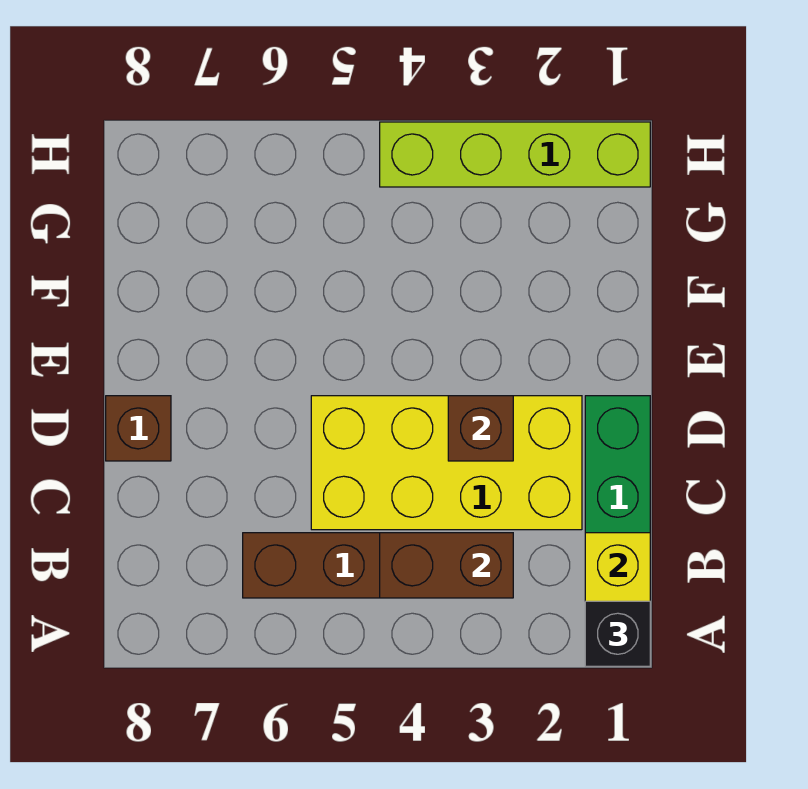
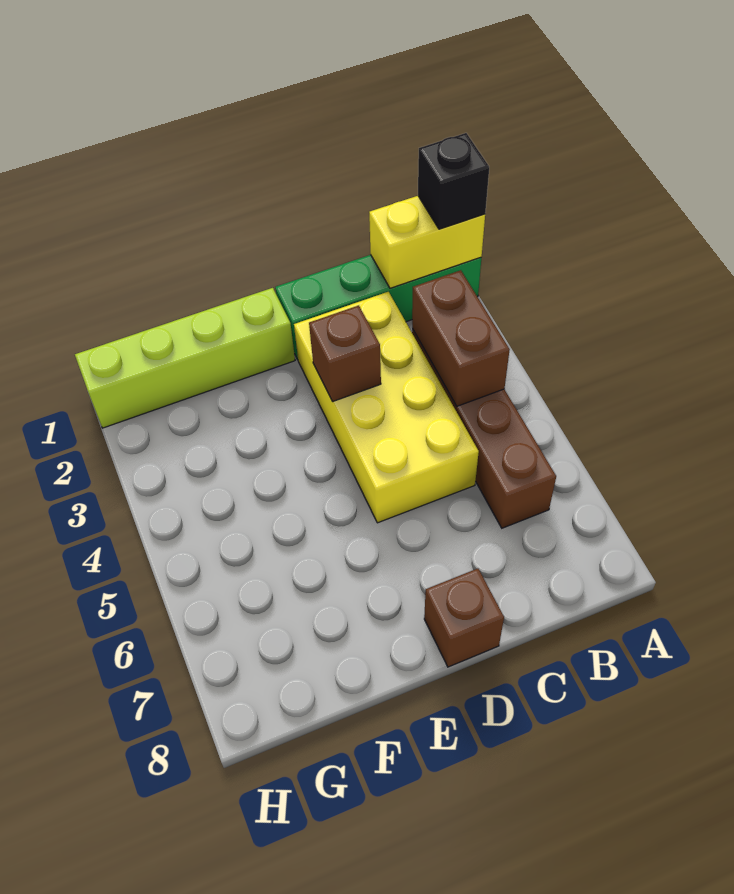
lime brick H1:H4 level 1 -> lime brick E1:H1 level 1

